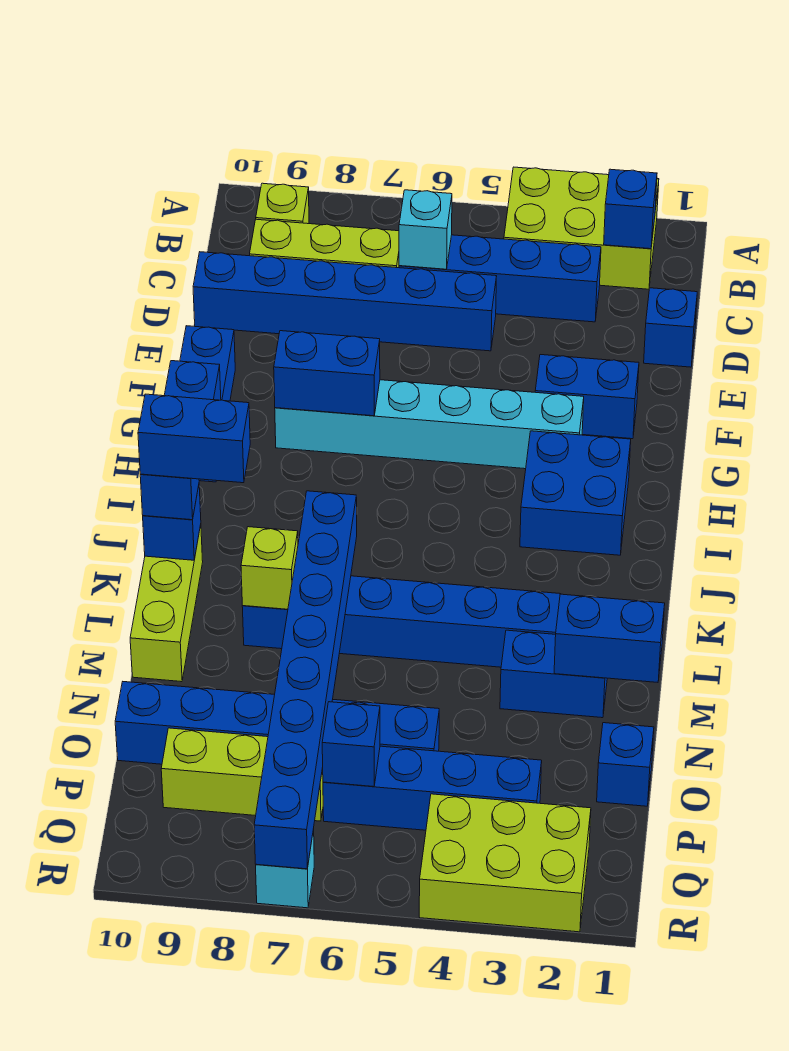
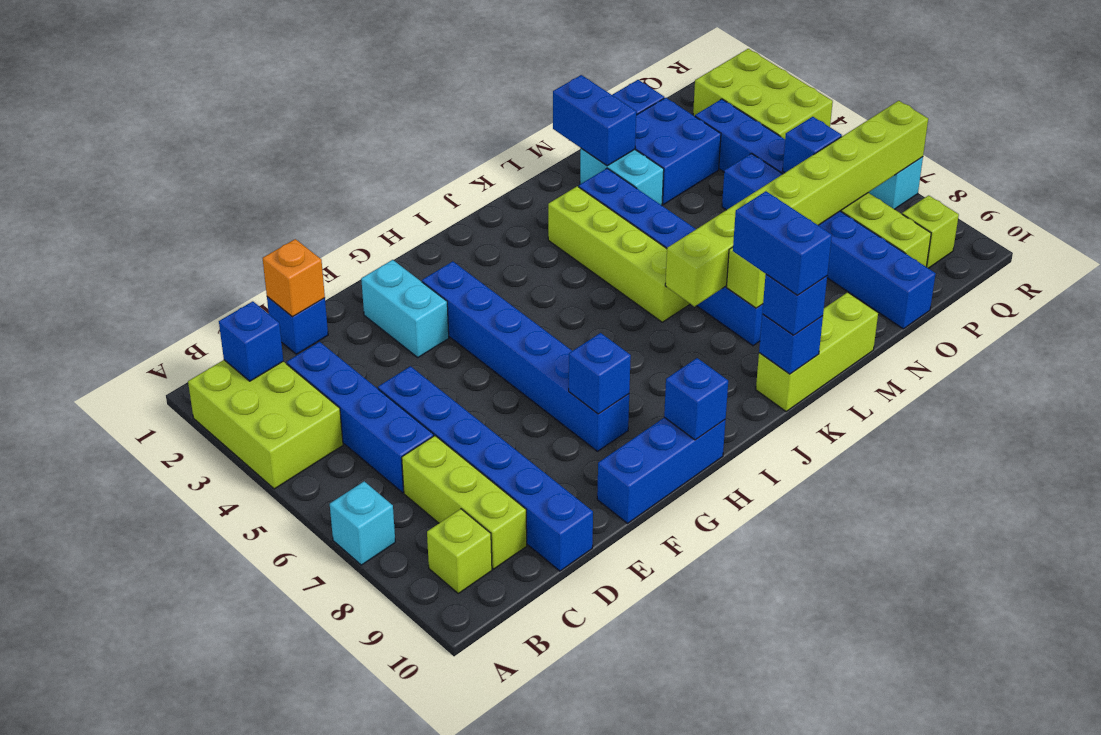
cyan brick C6 level 2 -> cyan brick A7 level 1
none -> orange brick D1 level 2
blue brick F2:F3 level 1 -> cyan brick F2:F3 level 1
cyan brick G3:G8 level 1 -> blue brick G3:G8 level 1
blue brick G7:G8 level 2 -> blue brick G8 level 2
blue brick H2:I3 level 1 -> blue brick N2:O3 level 1
none -> lime brick K3:K6 level 1
blue brick K7:R7 level 2 -> lime brick K7:R7 level 2
blue brick M2:M3 level 1 -> cyan brick M2:M3 level 1
none -> lime brick Q9 level 1

